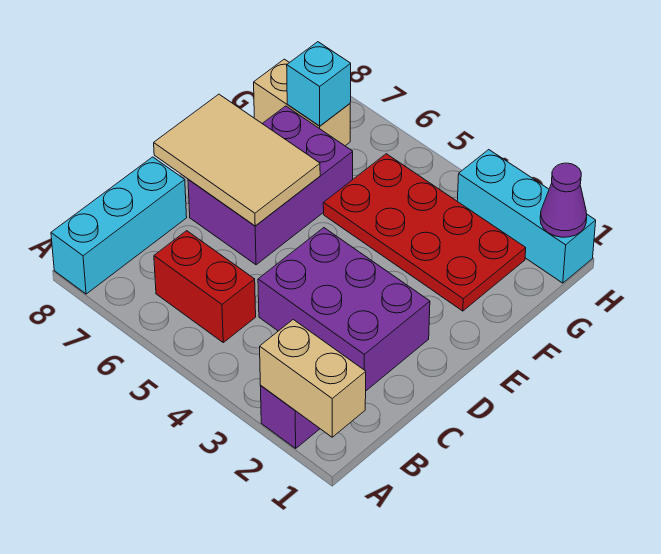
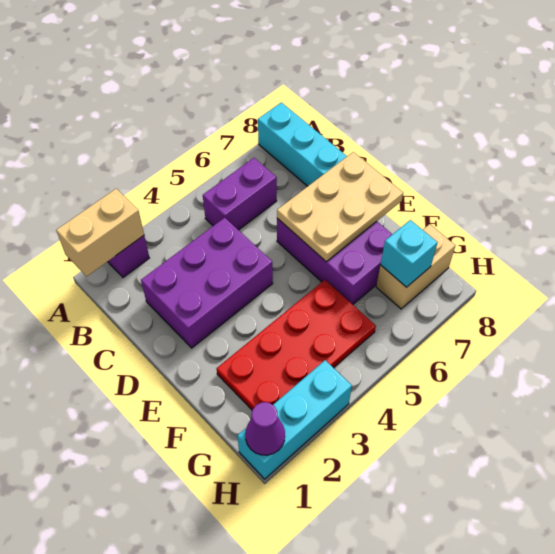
red brick B5:B6 level 1 -> purple brick B5:B6 level 1
tan tile D6:E8 level 2 -> tan plate D6:E8 level 2

